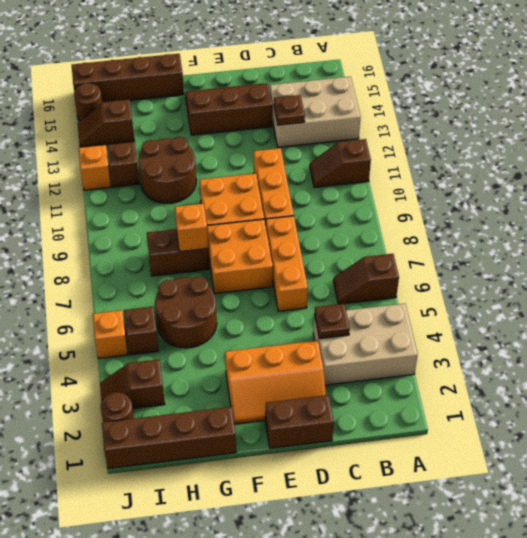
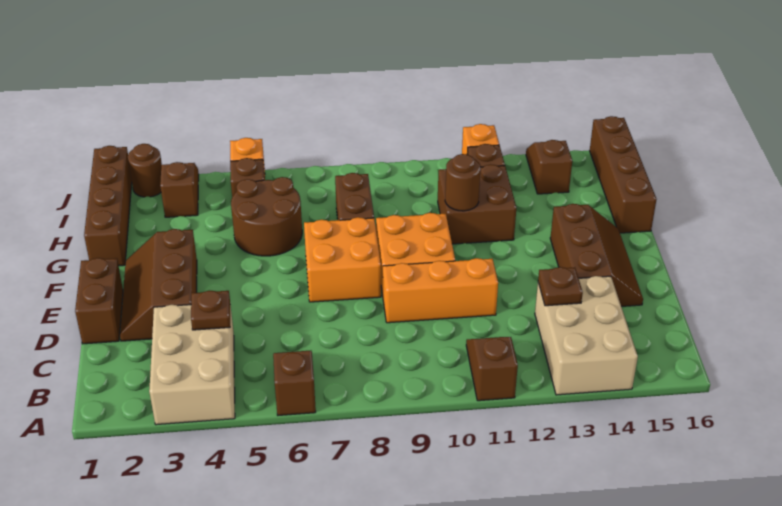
orange slope D2:F3 level 1 top 3 -> brown slope D2:F3 level 1 top 3
orange brick D6:D8 level 1 -> none
orange brick G8 level 2 -> none
brown round brick G11:H12 level 1 -> brown brick G11:H12 level 1
brown round brick J15 level 1 -> brown round brick G11 level 2

